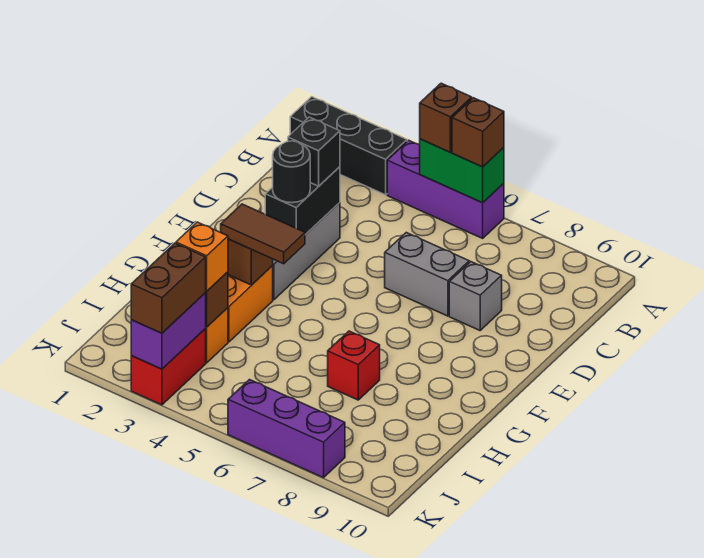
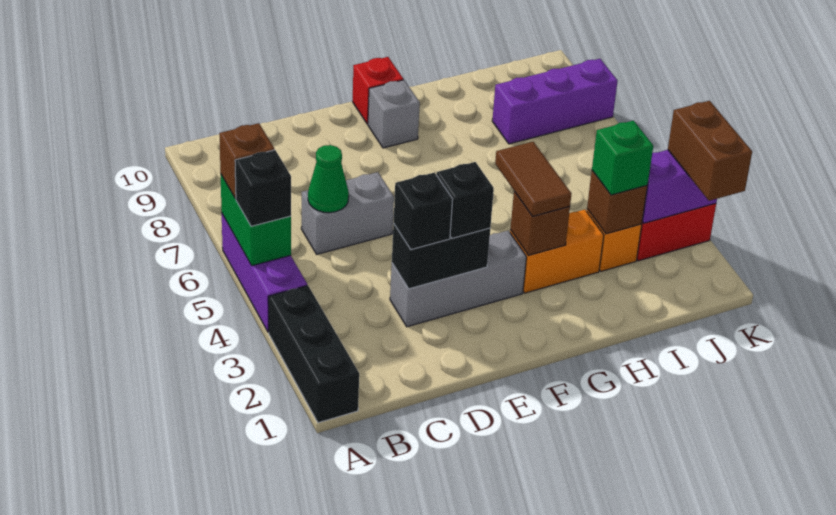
brown brick A5 level 3 -> black brick A5 level 3
none -> green cone C6 level 2
grey brick D6:D7 level 1 -> grey brick C6:D6 level 1
grey brick D8 level 1 -> grey brick F9 level 1
black round brick E3 level 3 -> black brick E3 level 3
red brick H7 level 1 -> red brick F10 level 1
orange brick I3 level 3 -> green brick I3 level 3
brown brick J3:K3 level 3 -> brown brick K2:K3 level 3
purple brick K6:K8 level 1 -> purple brick I8:K8 level 1

